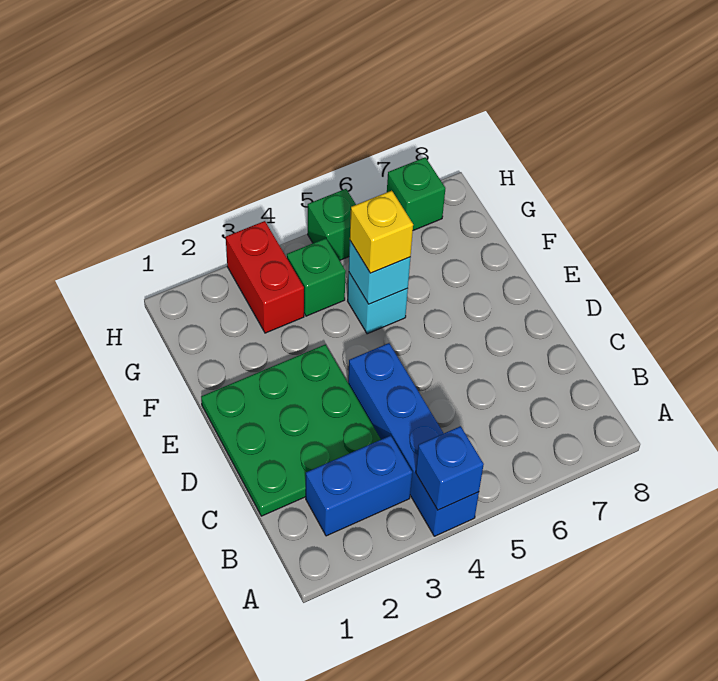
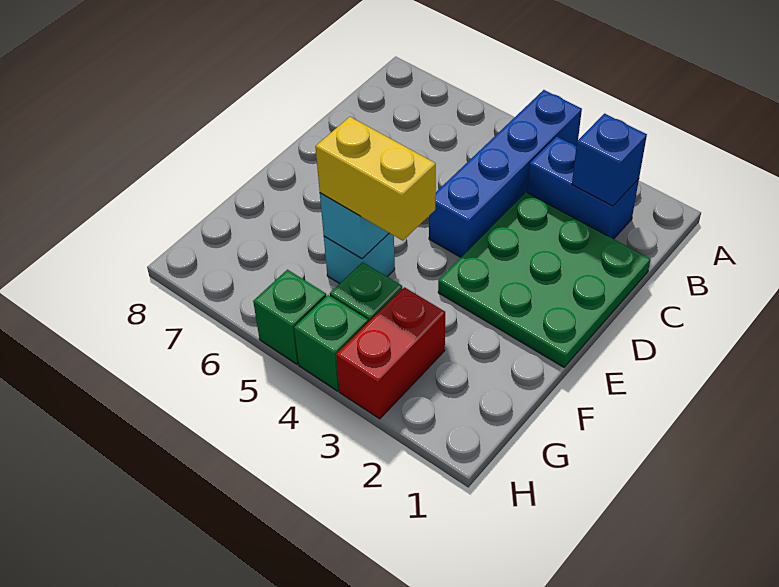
blue brick A4 level 2 -> blue brick B2 level 2
yellow brick F5 level 3 -> yellow brick F4:F5 level 3
green brick H7 level 1 -> green brick H4 level 1

